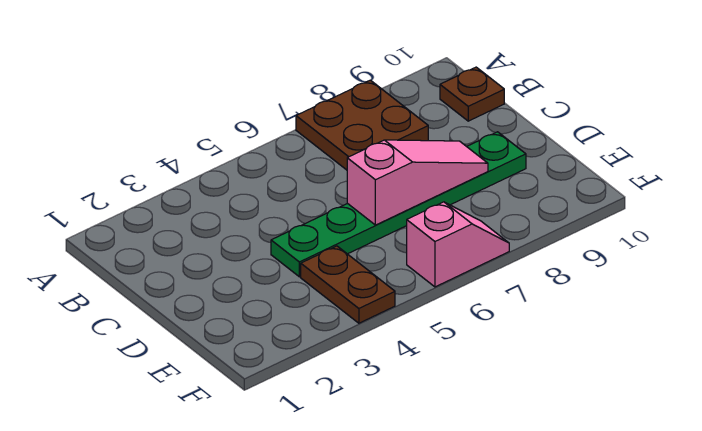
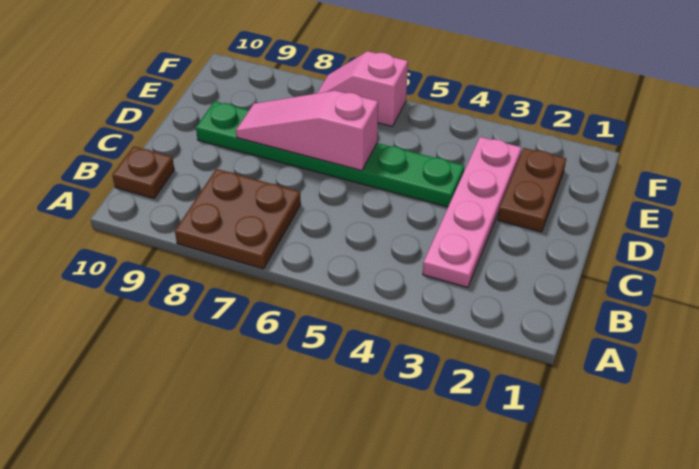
none -> pink plate B3:E3 level 1
brown plate E4:F4 level 1 -> brown plate D2:E2 level 1

